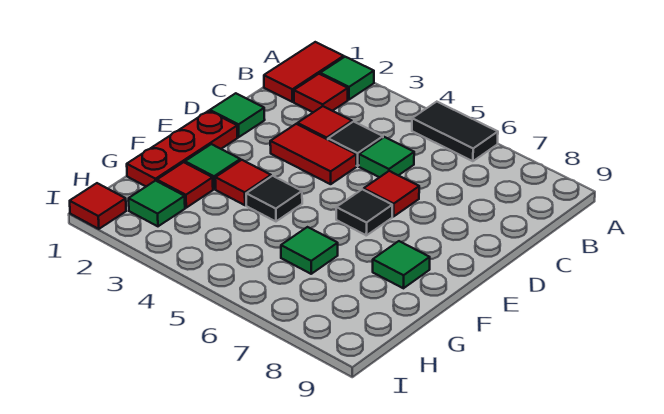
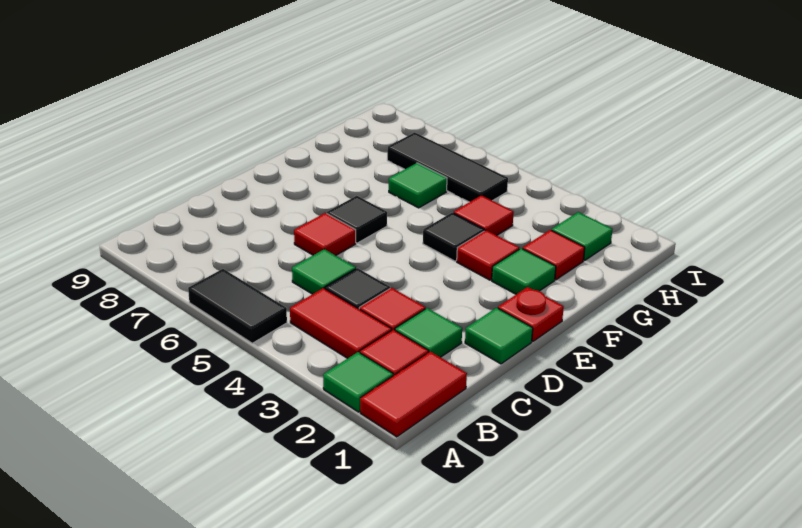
red tile D3:D4 level 1 -> red tile B3:B4 level 1
red plate E1:G1 level 1 -> red plate E1 level 1
green tile F8 level 1 -> green tile C2 level 1
none -> black tile H5:H7 level 1
red tile I1 level 1 -> red tile G4 level 1

